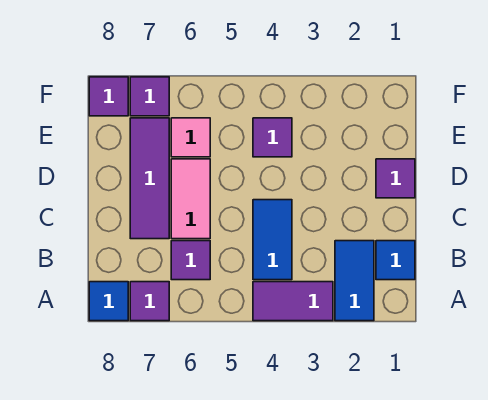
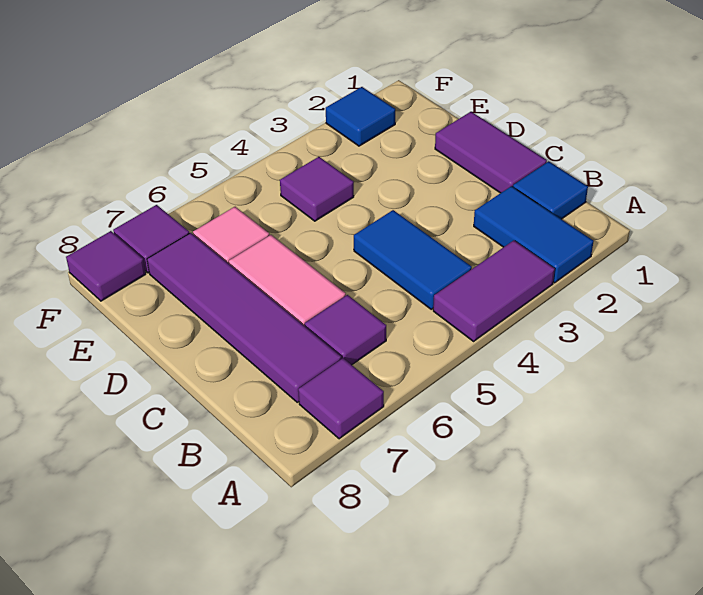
blue tile A8 level 1 -> blue tile F2 level 1
purple tile C7:E7 level 1 -> purple tile B7:E7 level 1
purple tile D1 level 1 -> purple tile C1:D1 level 1

